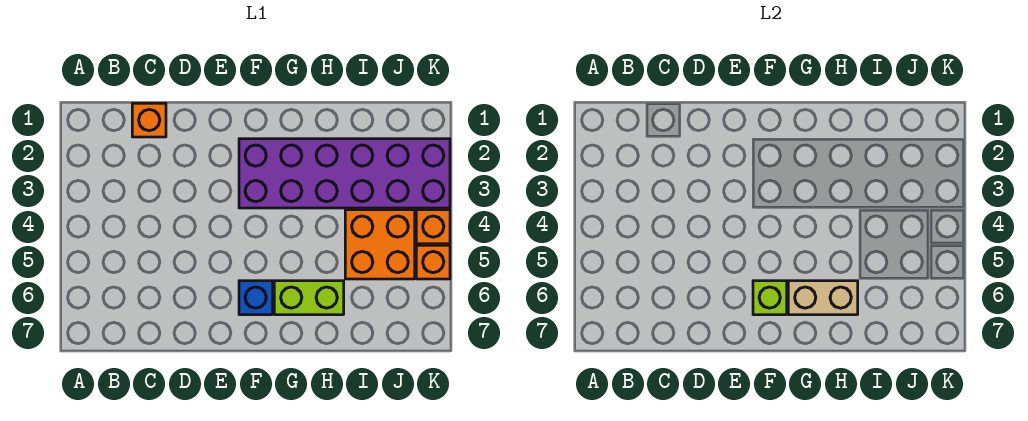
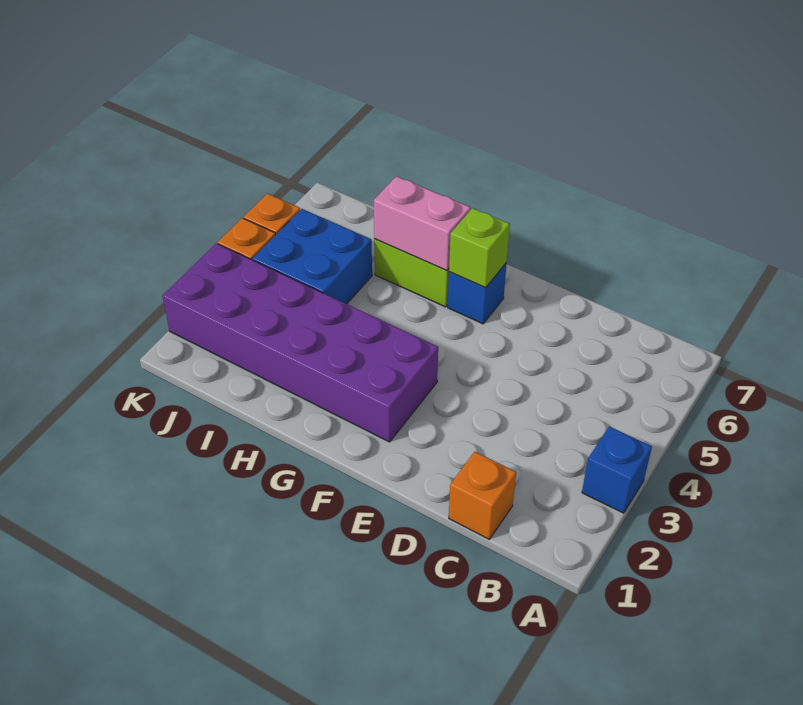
none -> blue brick A3 level 1
tan brick G6:H6 level 2 -> pink brick G6:H6 level 2
orange brick I4:J5 level 1 -> blue brick I4:J5 level 1

